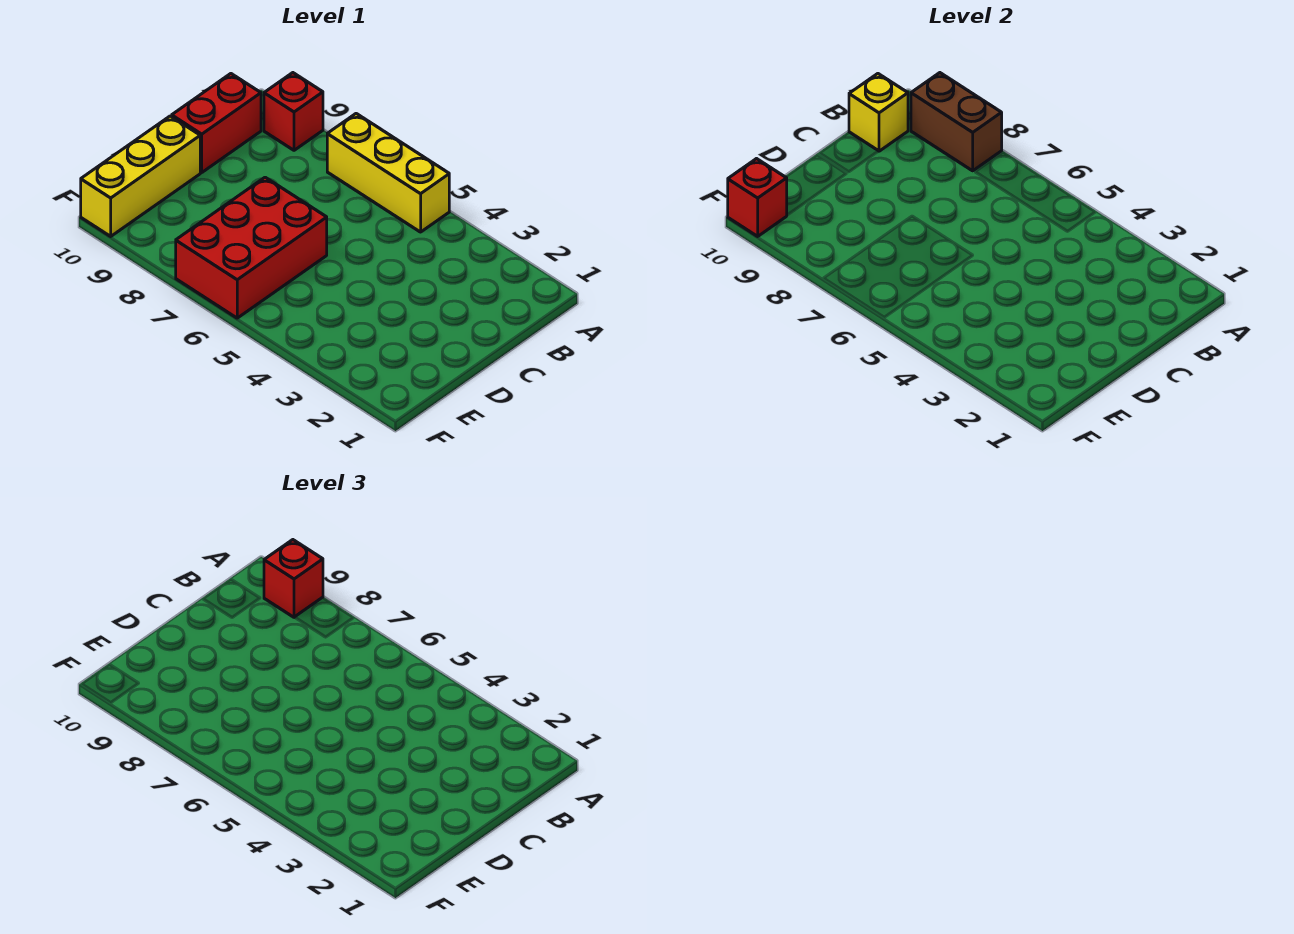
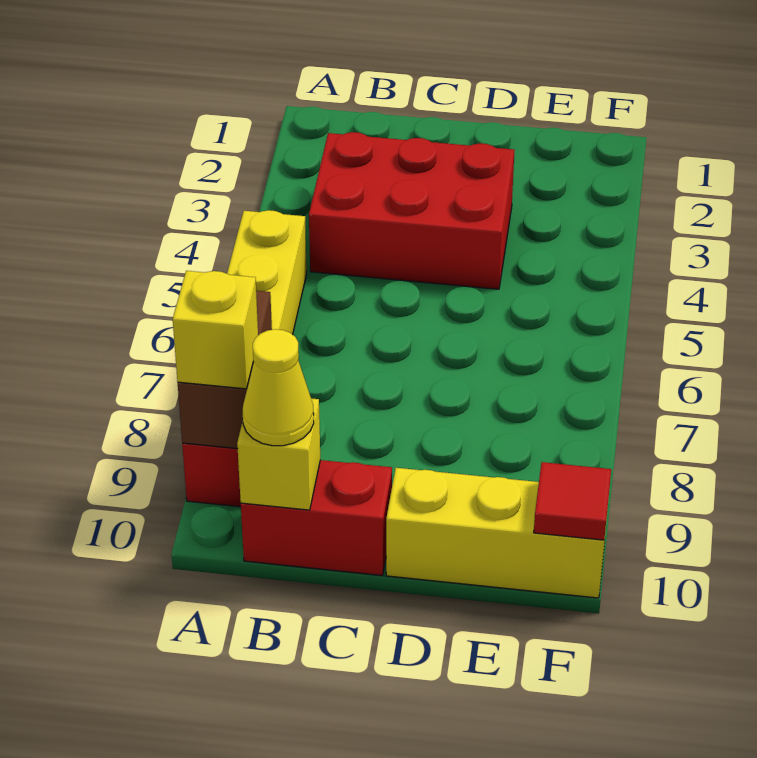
red brick A9 level 3 -> yellow brick A9 level 3
none -> yellow cone B10 level 3
red brick D6:F7 level 1 -> red brick B3:D4 level 1
red brick F10 level 2 -> red tile F10 level 2

